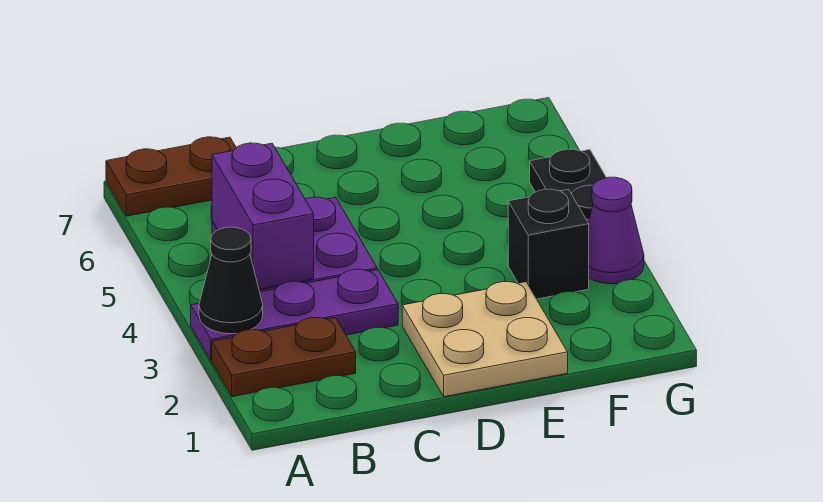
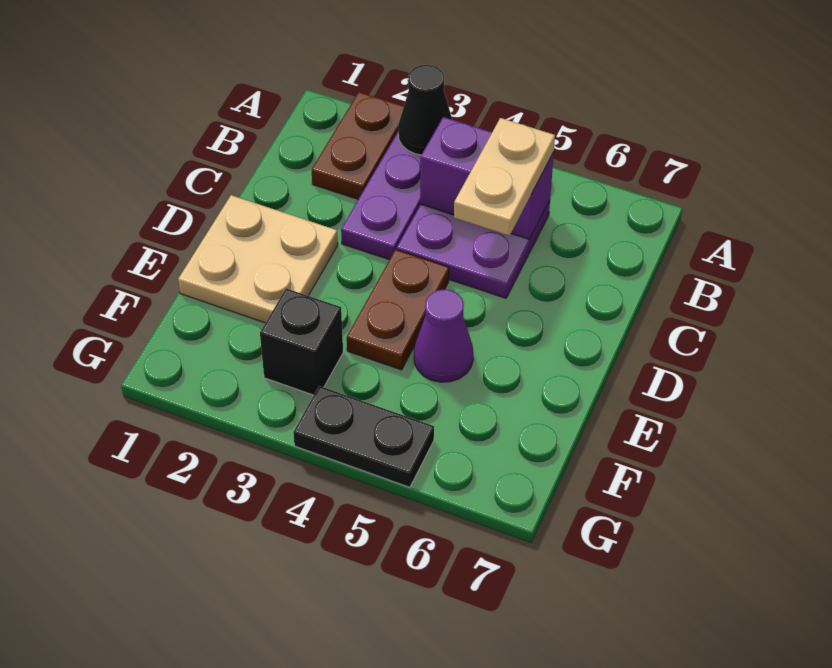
brown plate A7:B7 level 1 -> brown plate D4:E4 level 1
none -> tan plate B5:C5 level 3
purple cone G3 level 1 -> purple cone E5 level 1

